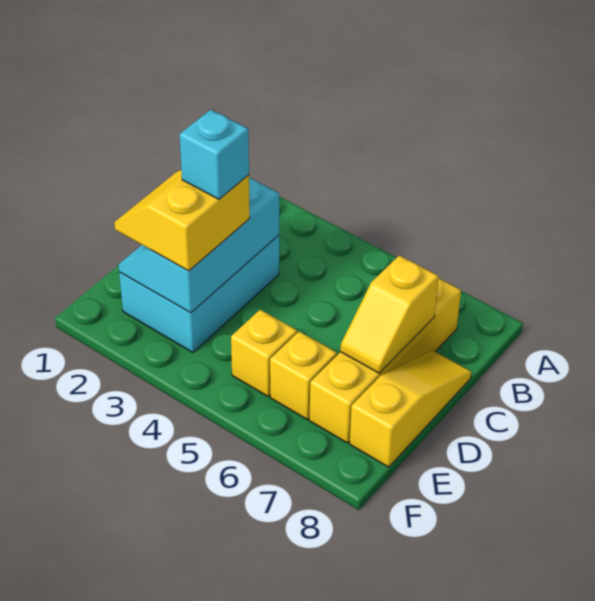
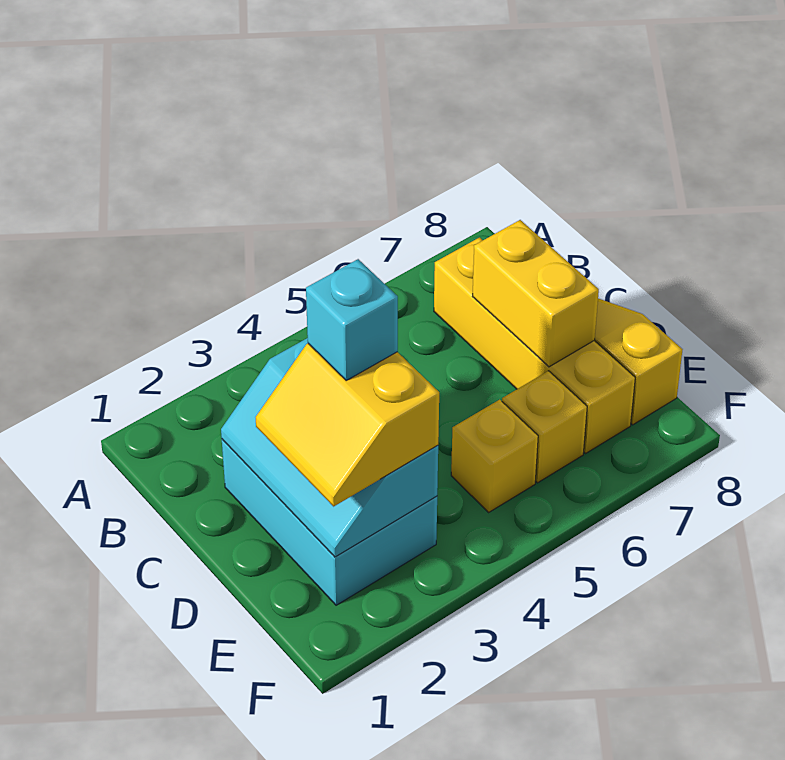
yellow slope C7:D7 level 2 top C -> yellow brick C7:D7 level 2

